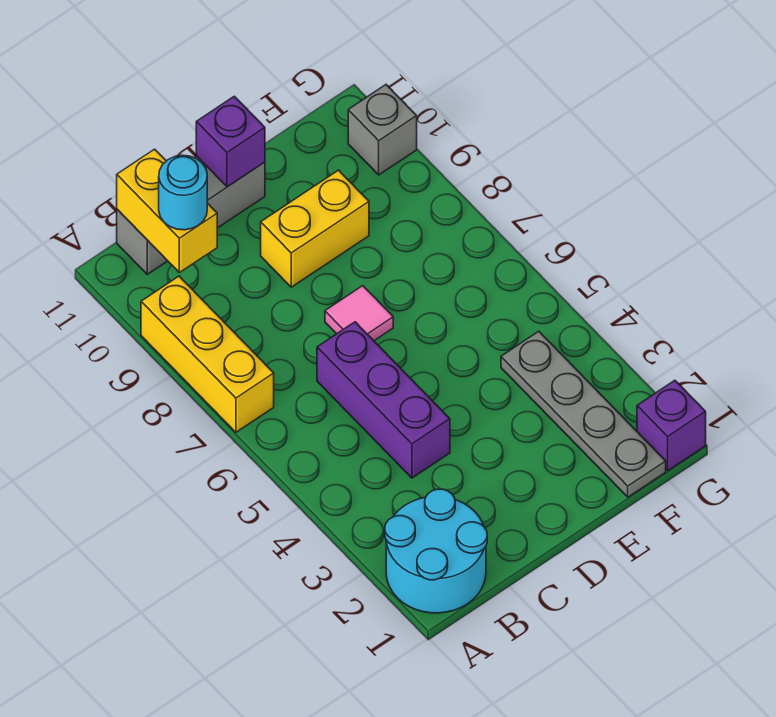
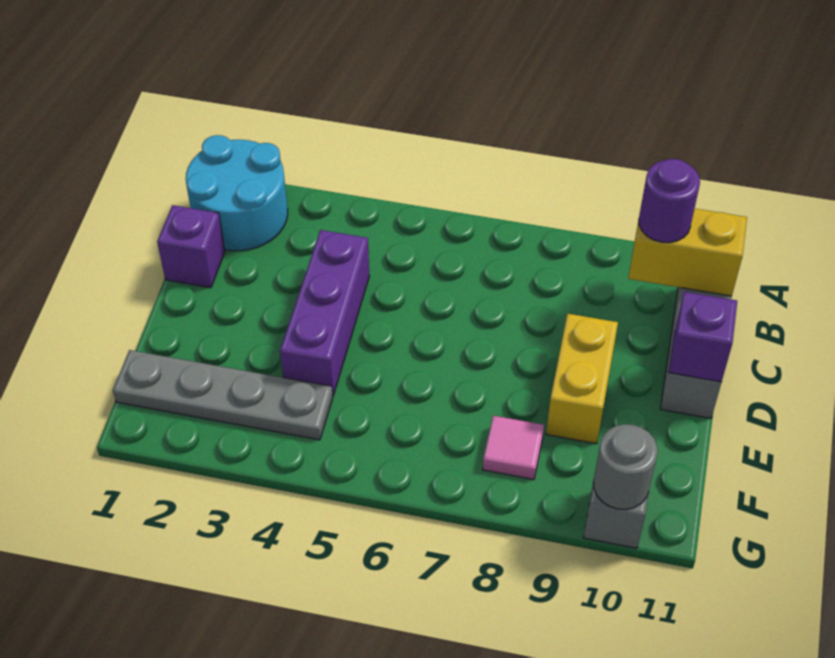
yellow brick A7:A9 level 1 -> none
cyan round brick B10 level 3 -> purple round brick B10 level 3
purple brick C4:C6 level 1 -> purple brick C4:E4 level 1
pink tile D7 level 1 -> pink tile F8 level 1
purple brick G1 level 1 -> purple brick C1 level 1
none -> grey round brick G10 level 2

